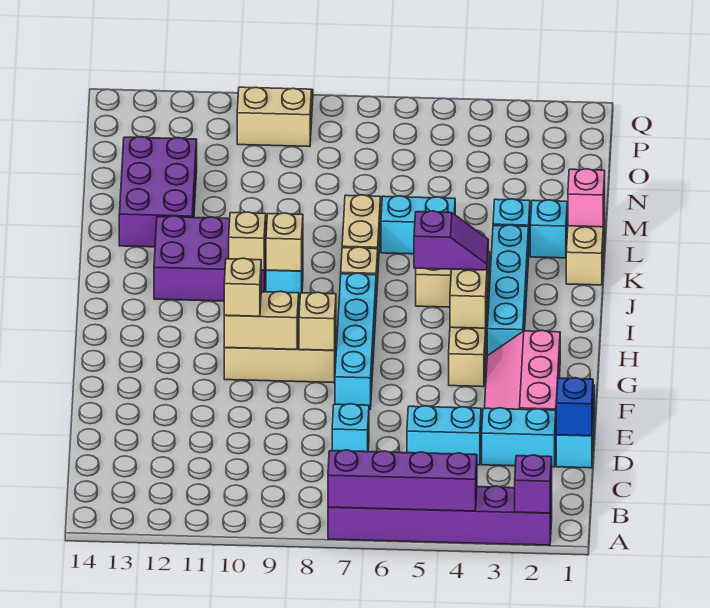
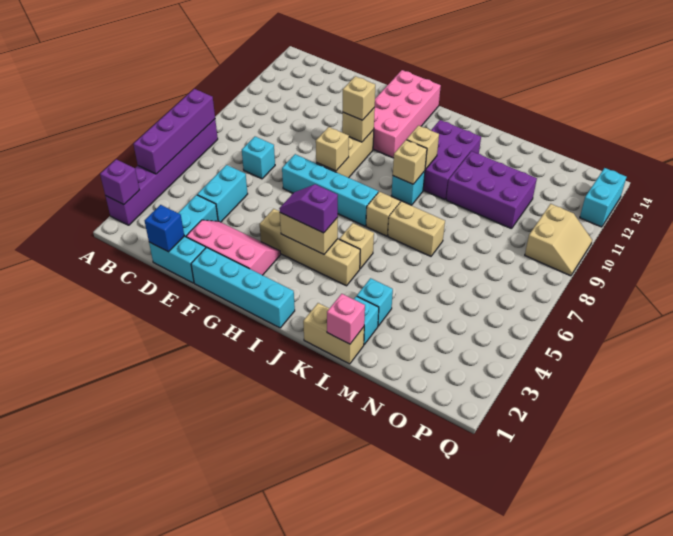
tan brick G9:G10 level 2 -> tan brick G10 level 2
none -> pink brick G11:H14 level 1
cyan brick H3:K3 level 1 -> cyan brick F1:I1 level 1
purple slope I4:I5 level 3 top 5 -> purple slope H4:I4 level 3 top I
cyan brick L5:L6 level 1 -> cyan brick Q12:Q13 level 1
purple brick L12:N13 level 1 -> purple brick L10:N11 level 1

